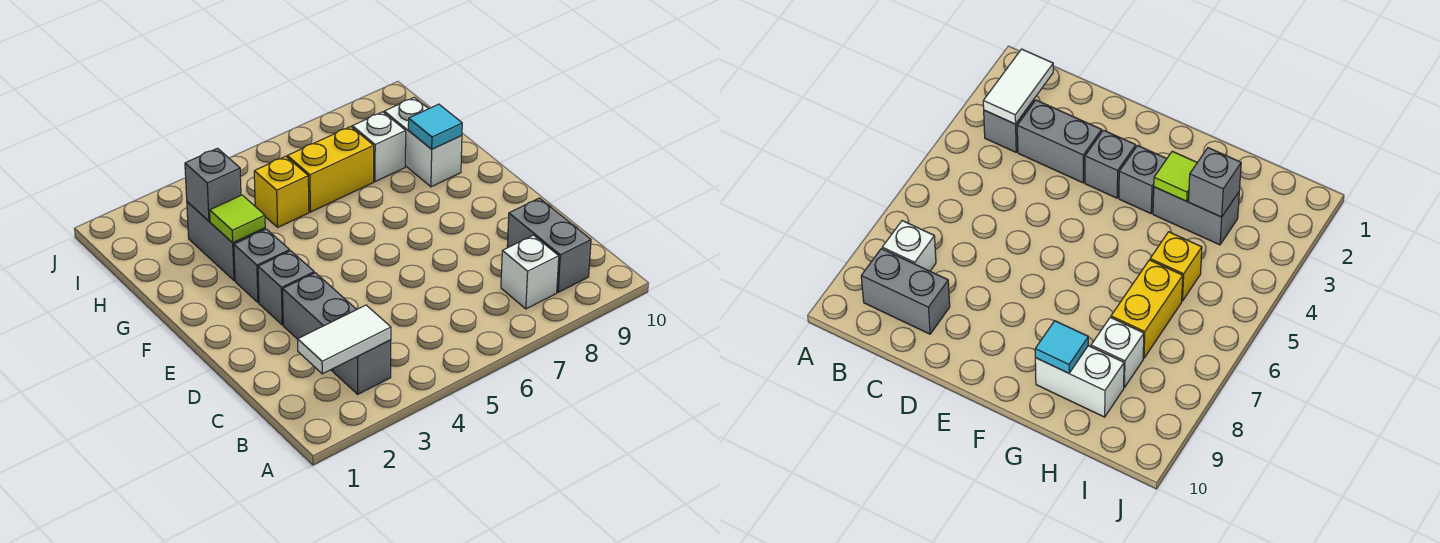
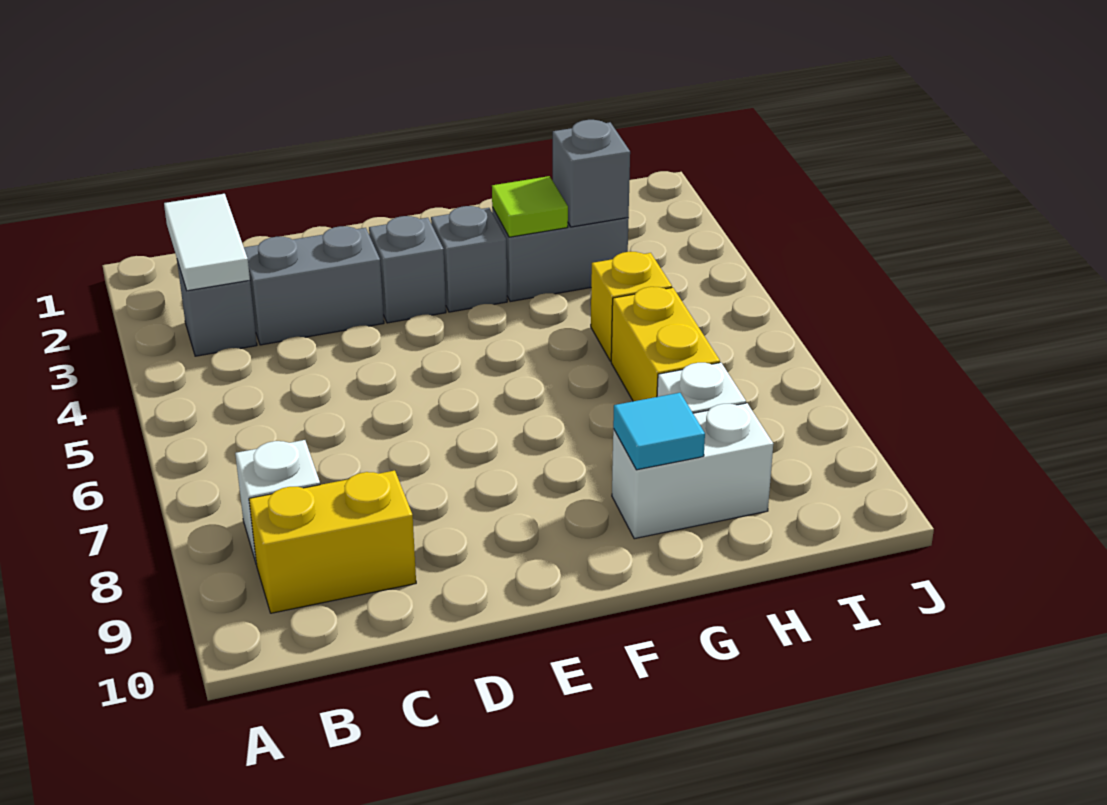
grey brick B9:C9 level 1 -> yellow brick B9:C9 level 1

